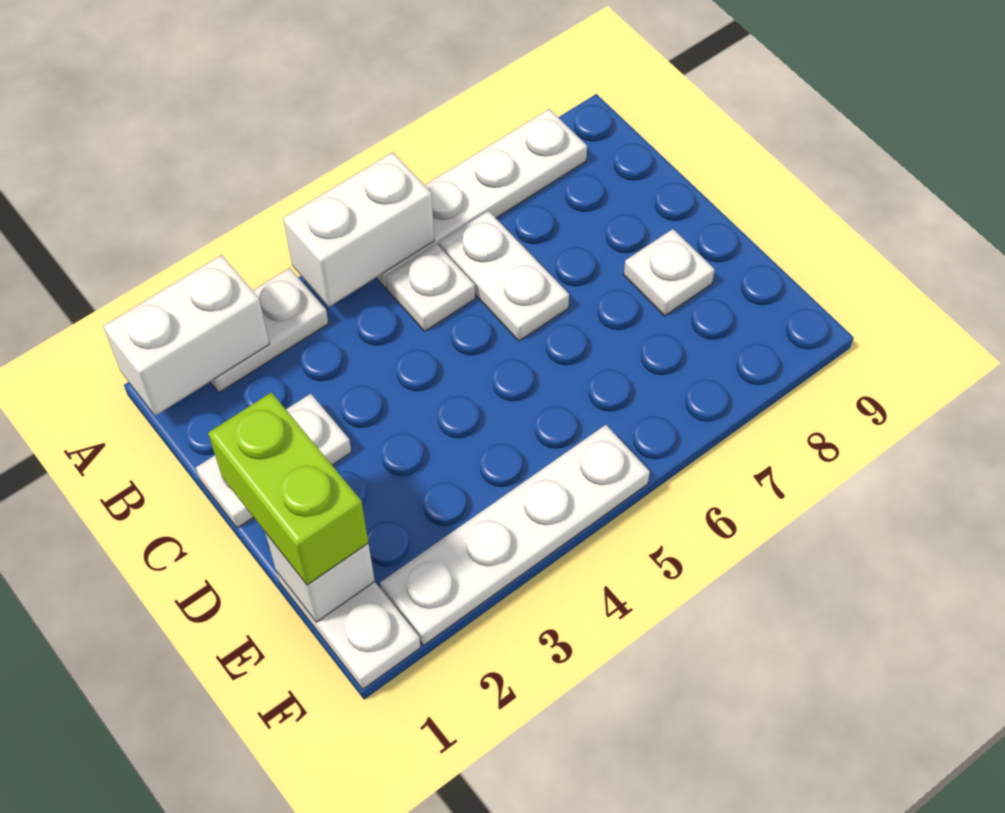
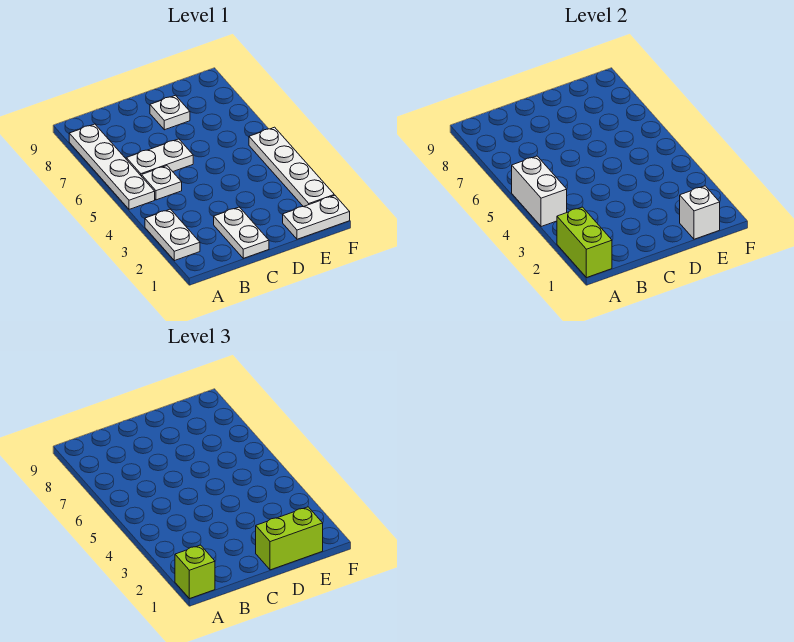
white brick A1:A2 level 2 -> lime brick A1:A2 level 2
none -> lime brick A1 level 3

